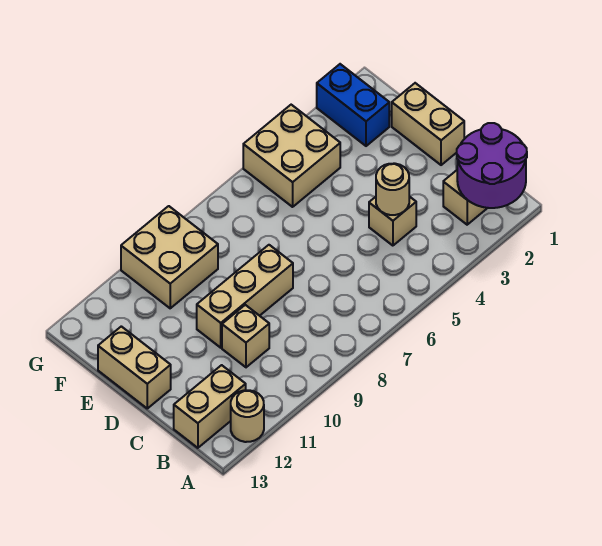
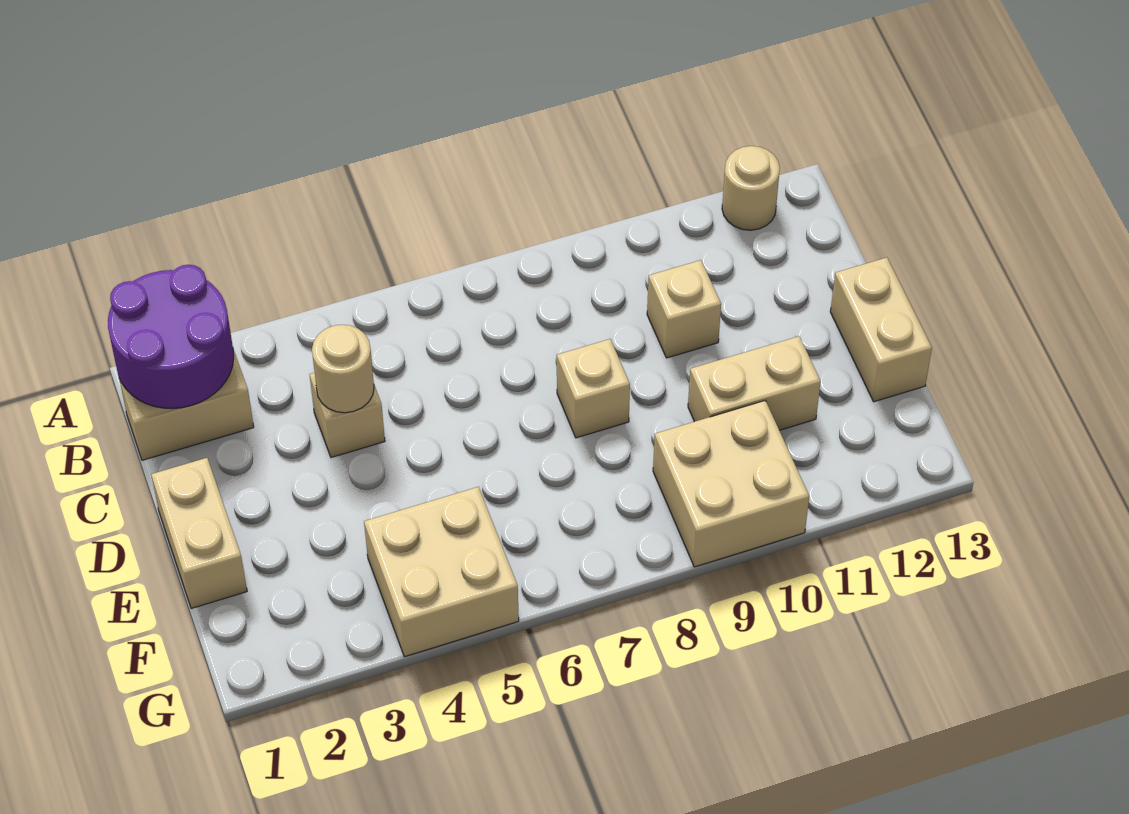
tan brick B12:B13 level 1 -> tan brick E10:E11 level 1
tan brick D8:D10 level 1 -> tan brick D8 level 1
blue brick F2:G2 level 1 -> none

